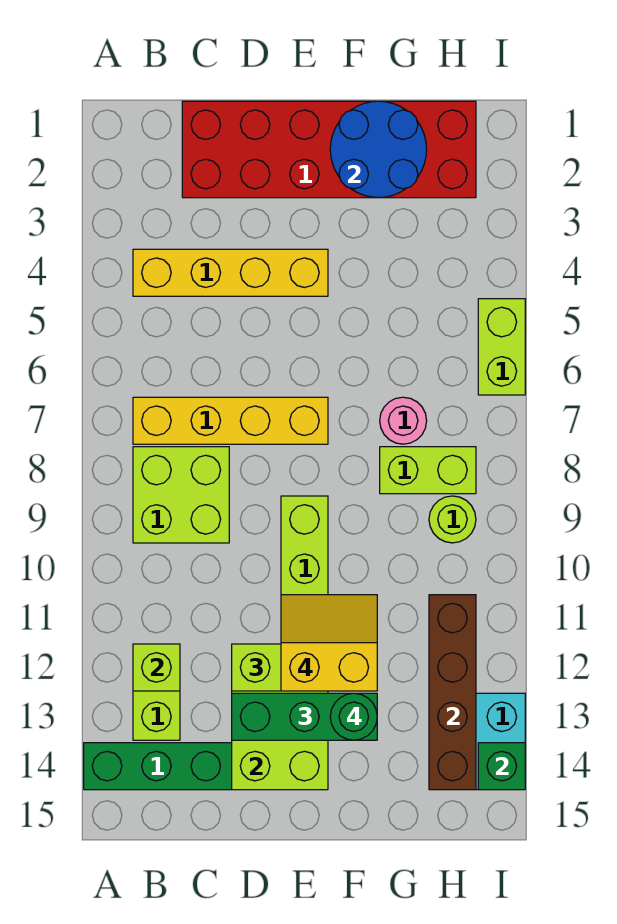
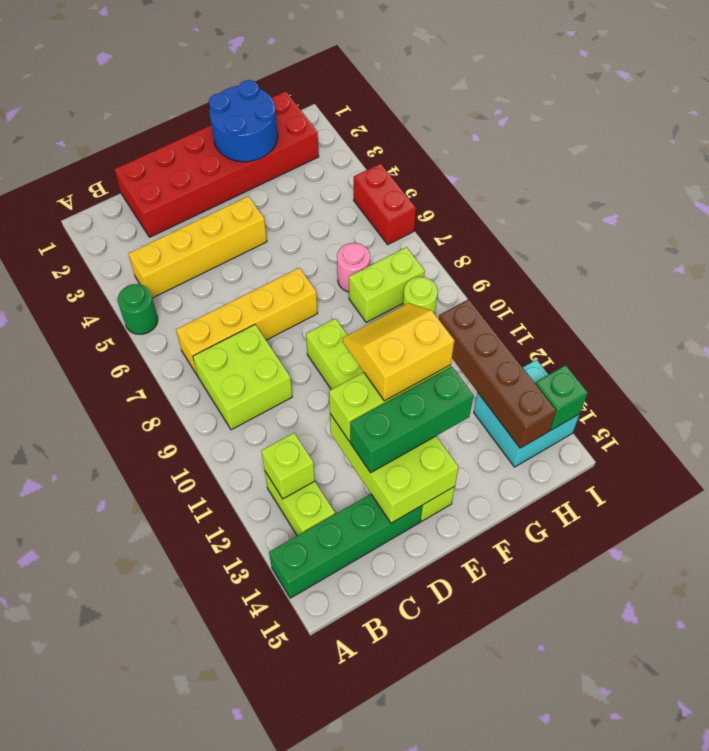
green round brick F13 level 4 -> green round brick A5 level 1
lime brick I5:I6 level 1 -> red brick I5:I6 level 1

